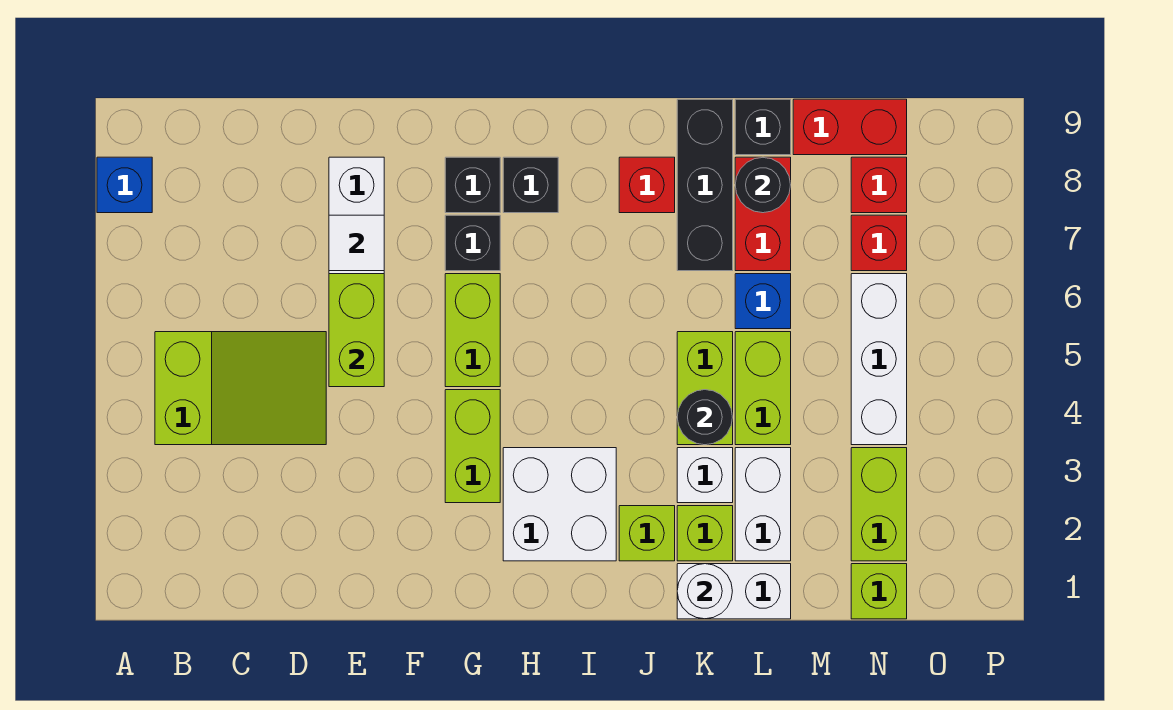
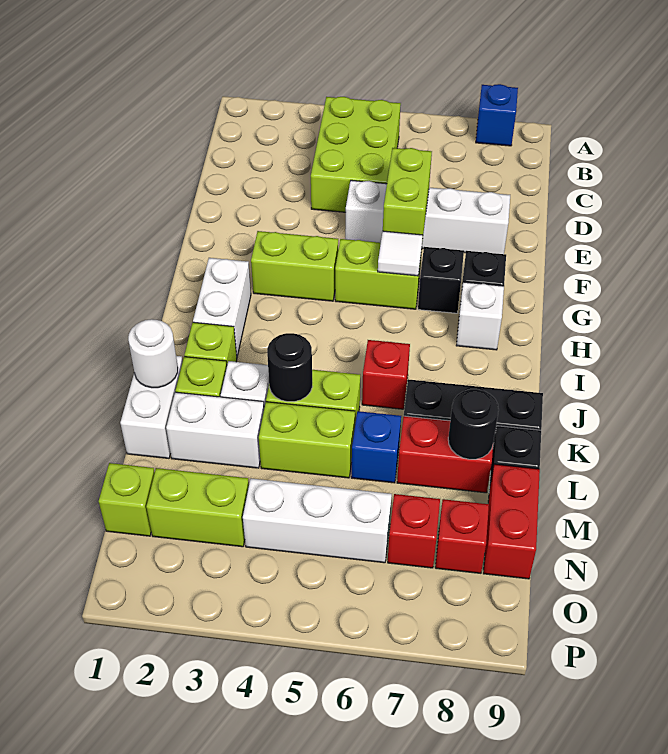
lime slope B4:D5 level 1 top B -> lime brick B4:D5 level 1
lime brick E5:E6 level 2 -> lime brick E6:F6 level 2
white tile E7 level 2 -> white tile G6 level 2
white brick H2:I3 level 1 -> white brick H2:I2 level 1
black brick H8 level 1 -> white brick H8 level 1
red brick J8 level 1 -> red brick J6 level 1

